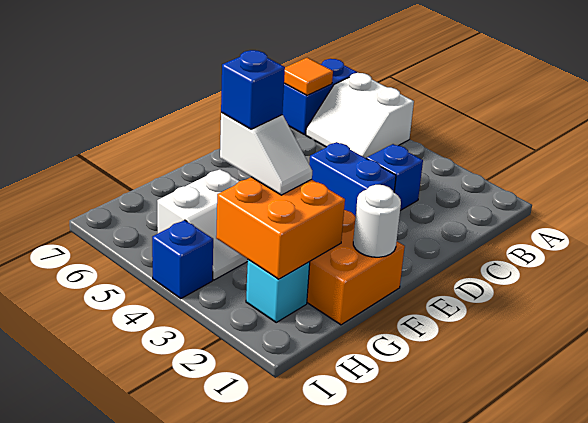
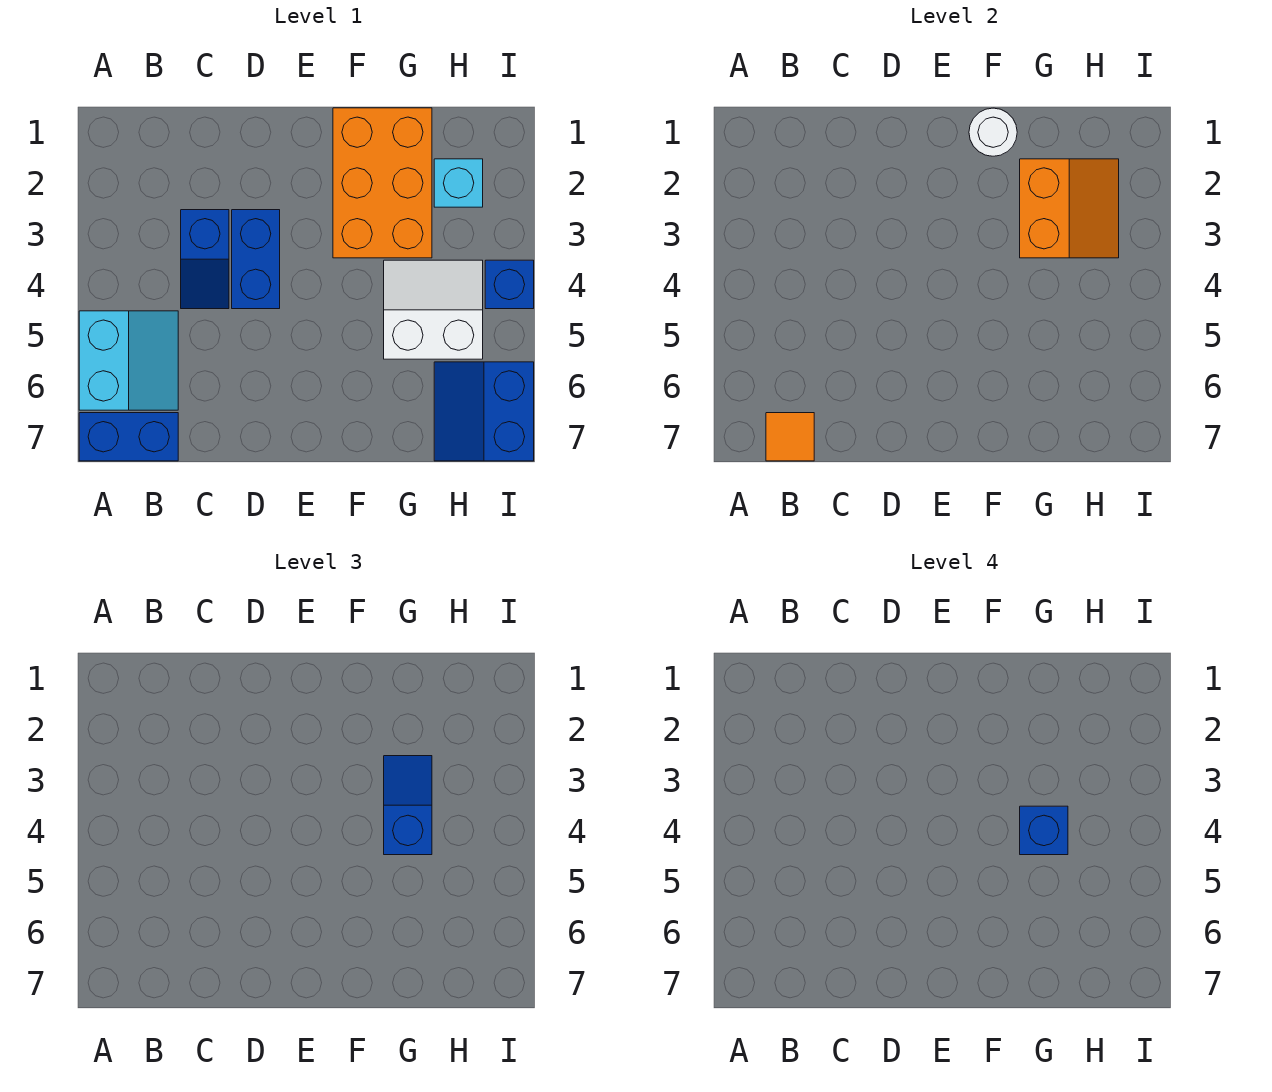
white slope A5:B6 level 1 top A -> cyan slope A5:B6 level 1 top A
orange brick G2:H3 level 2 -> orange slope G2:H3 level 2 top G
white slope G3:G4 level 3 top 4 -> blue slope G3:G4 level 3 top 4
none -> blue slope H6:I7 level 1 top I

